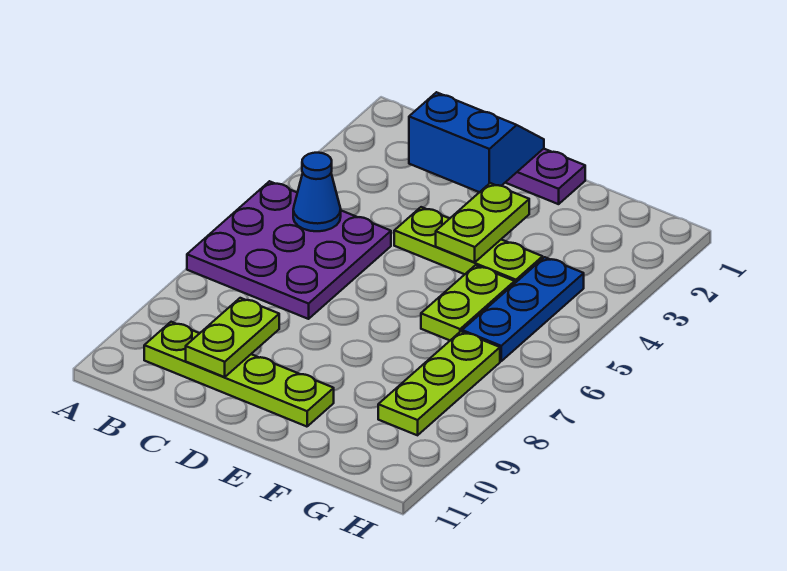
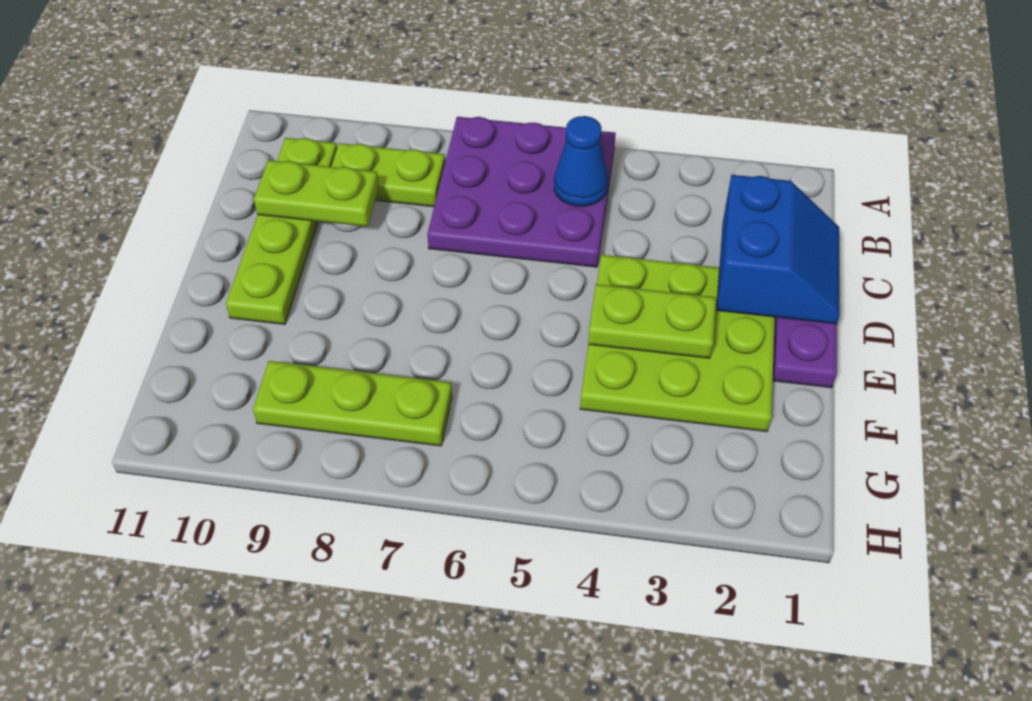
lime plate D4:F4 level 1 -> lime plate D2:F4 level 1
lime plate F5:F6 level 1 -> lime plate B8:B9 level 1
blue plate G4:G6 level 1 -> none

